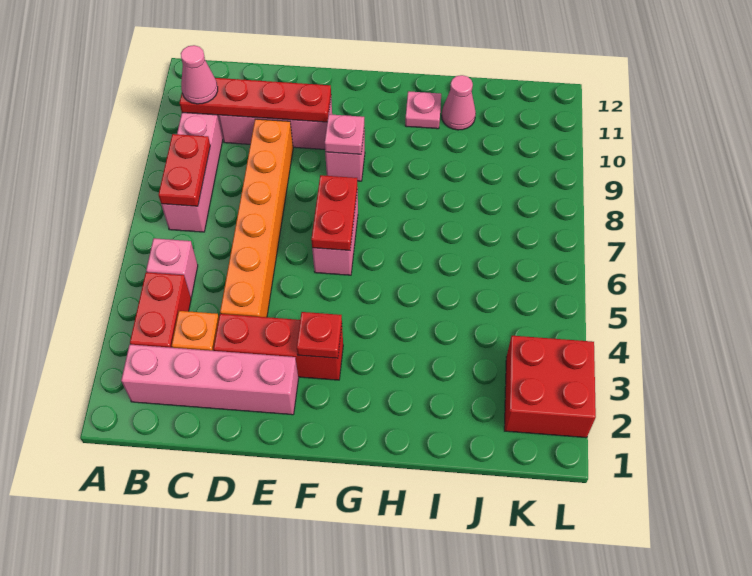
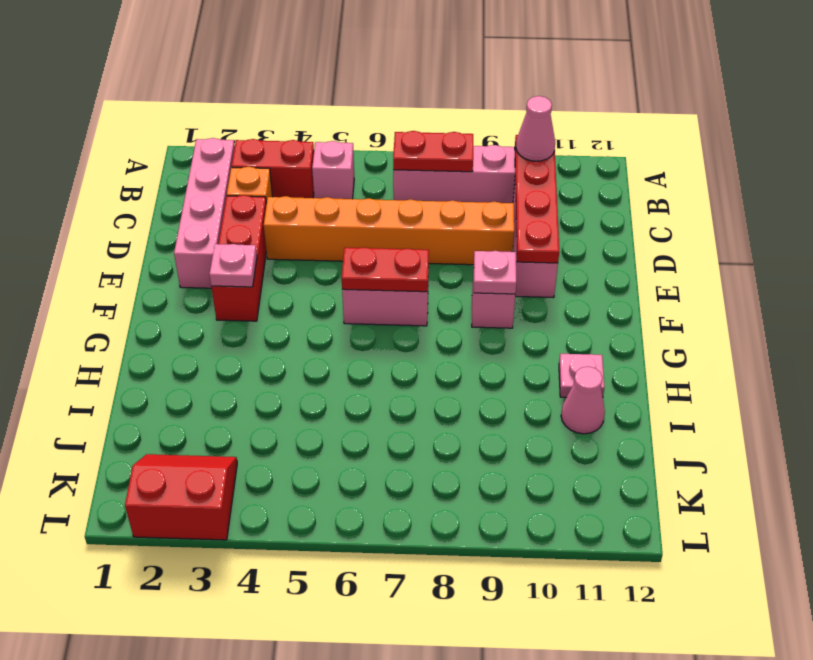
red plate F3 level 2 -> pink plate F3 level 2
red brick K2:L3 level 1 -> red slope K2:L3 level 1 top L

